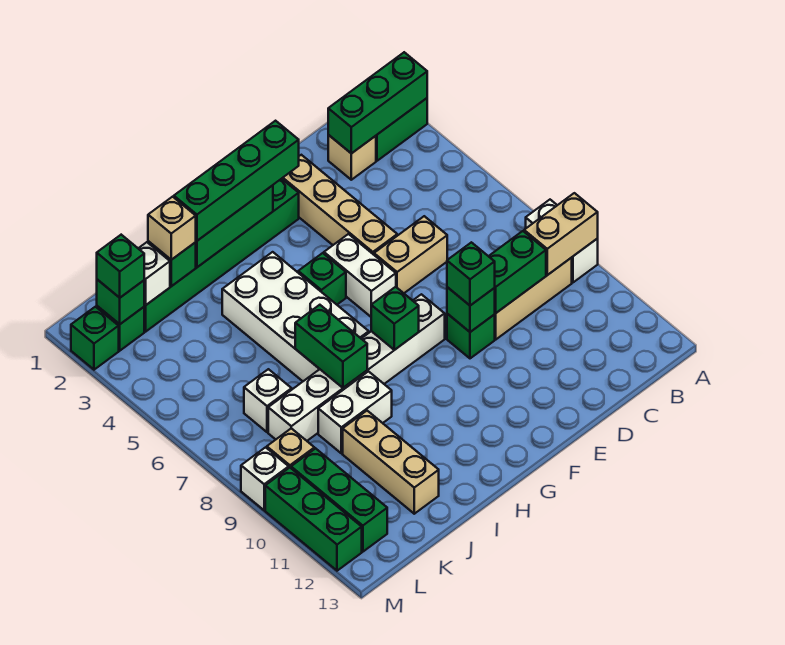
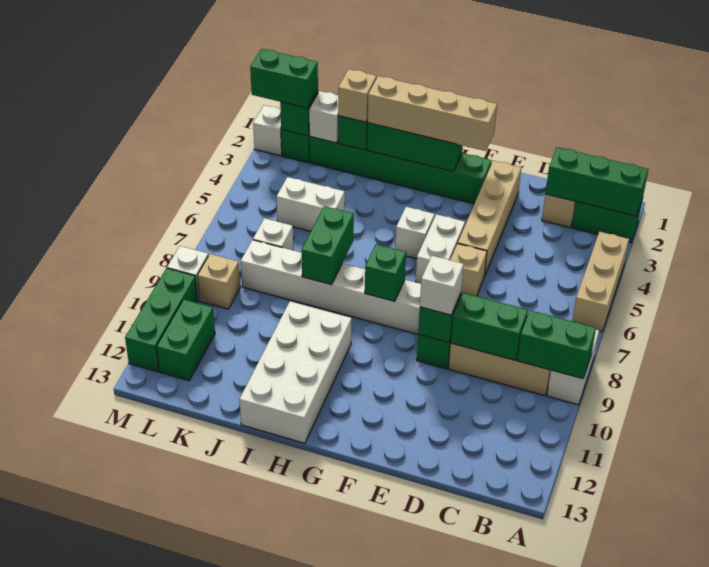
tan brick A9:B9 level 2 -> green brick A9:B9 level 2
tan brick D6:E6 level 1 -> tan brick E6 level 1
green brick E9 level 3 -> white brick E9 level 3
green brick F2:I2 level 3 -> tan brick F2:I2 level 3
green brick G5 level 1 -> white brick G5 level 1
white brick H4:I7 level 1 -> white brick H10:I13 level 1
white brick I9:J9 level 1 -> white brick J5:K5 level 1
tan brick J10:J12 level 1 -> tan brick A4:A6 level 1
green brick L2 level 3 -> green brick L2:M2 level 3
green brick L10:L12 level 1 -> green brick L11:L12 level 1
green brick M2 level 1 -> white brick M2 level 1

